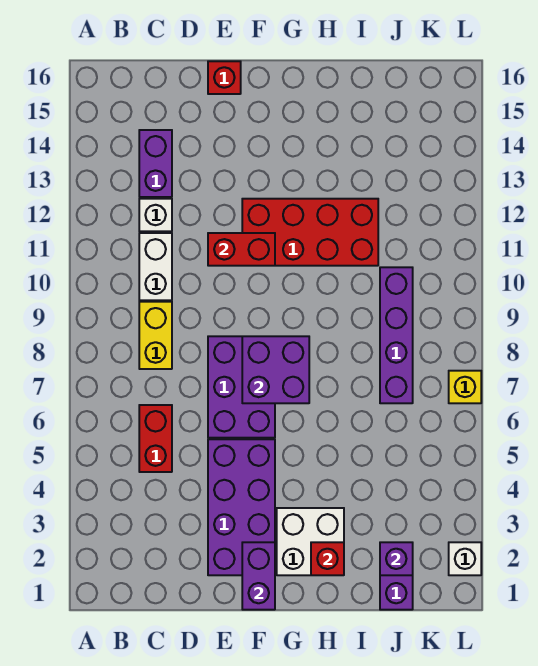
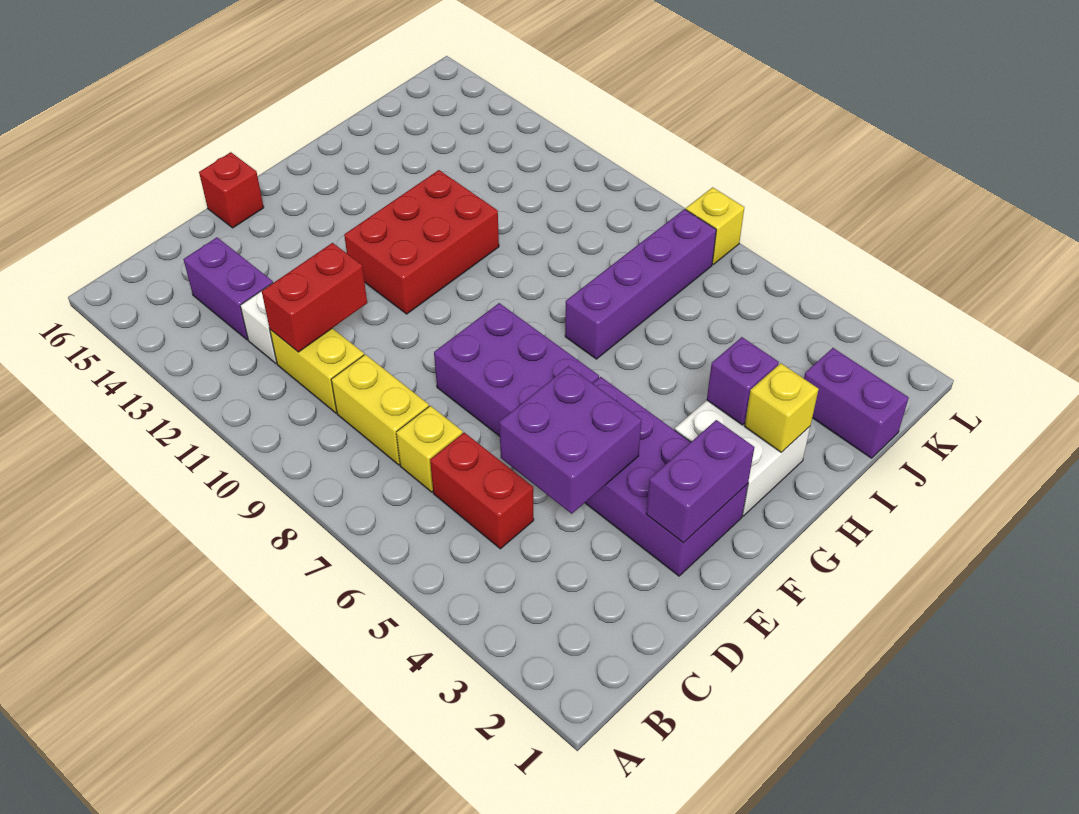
none -> yellow brick C7 level 1
white brick C10:C11 level 1 -> yellow brick C10:C11 level 1
red brick E11:F11 level 2 -> red brick C11:D11 level 2
purple brick F1:F2 level 2 -> purple brick E2:F2 level 2
purple brick F7:G8 level 2 -> purple brick D4:E5 level 2
red brick F11:I12 level 1 -> red brick F11:H12 level 1
red brick H2 level 2 -> yellow brick H2 level 2
purple brick J2 level 2 -> purple brick H3 level 2
purple brick J7:J10 level 1 -> purple brick H7:K7 level 1
white brick L2 level 1 -> none

